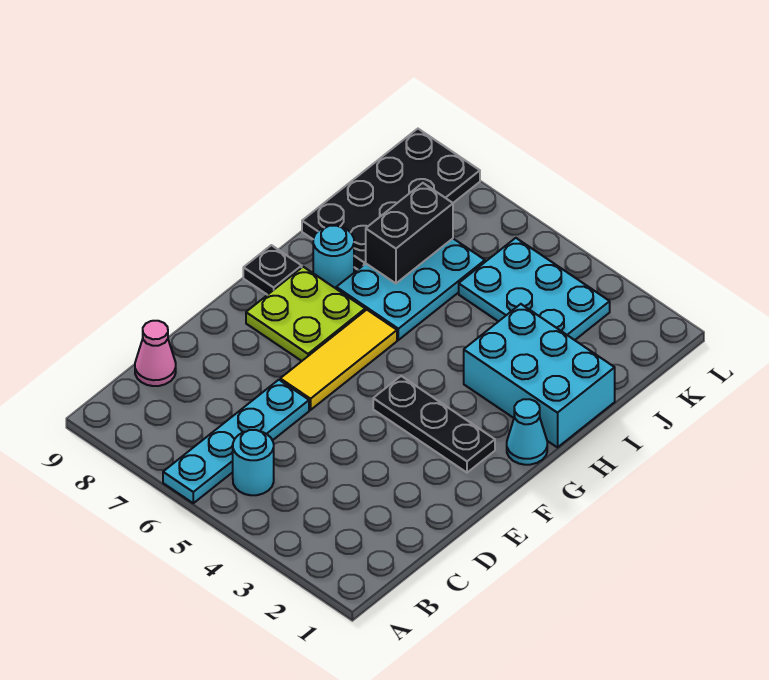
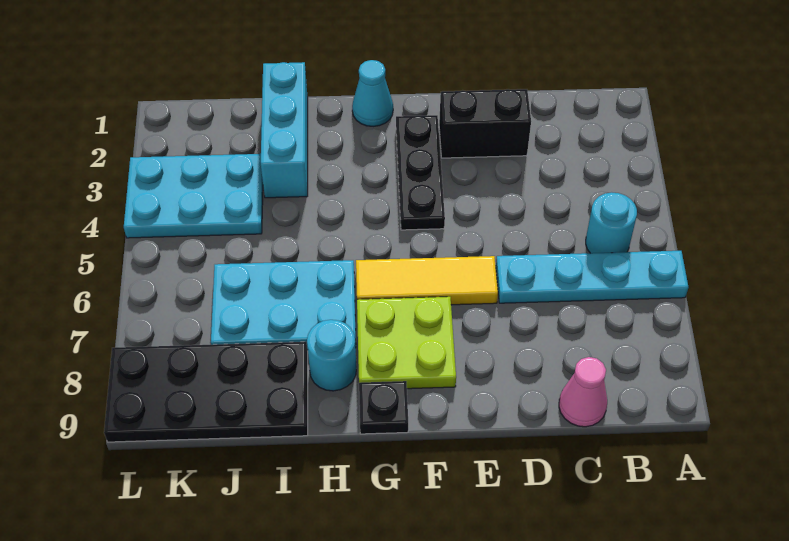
cyan brick H1:I3 level 1 -> cyan brick I1:I3 level 1
black brick I7:J7 level 2 -> black brick D2:E2 level 1
cyan plate J3:K5 level 1 -> cyan plate J3:L4 level 1

